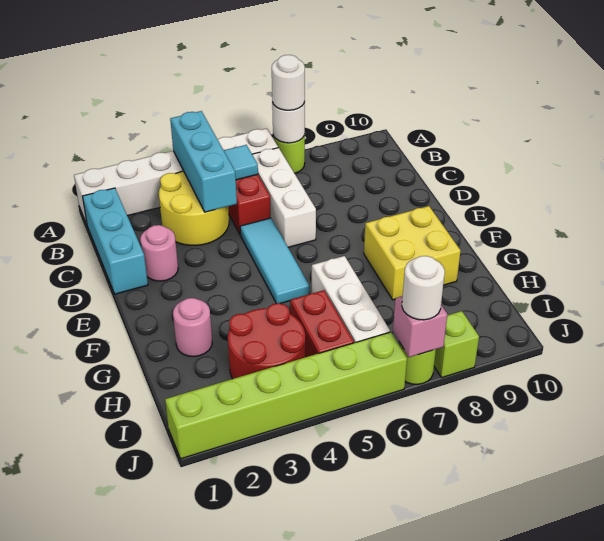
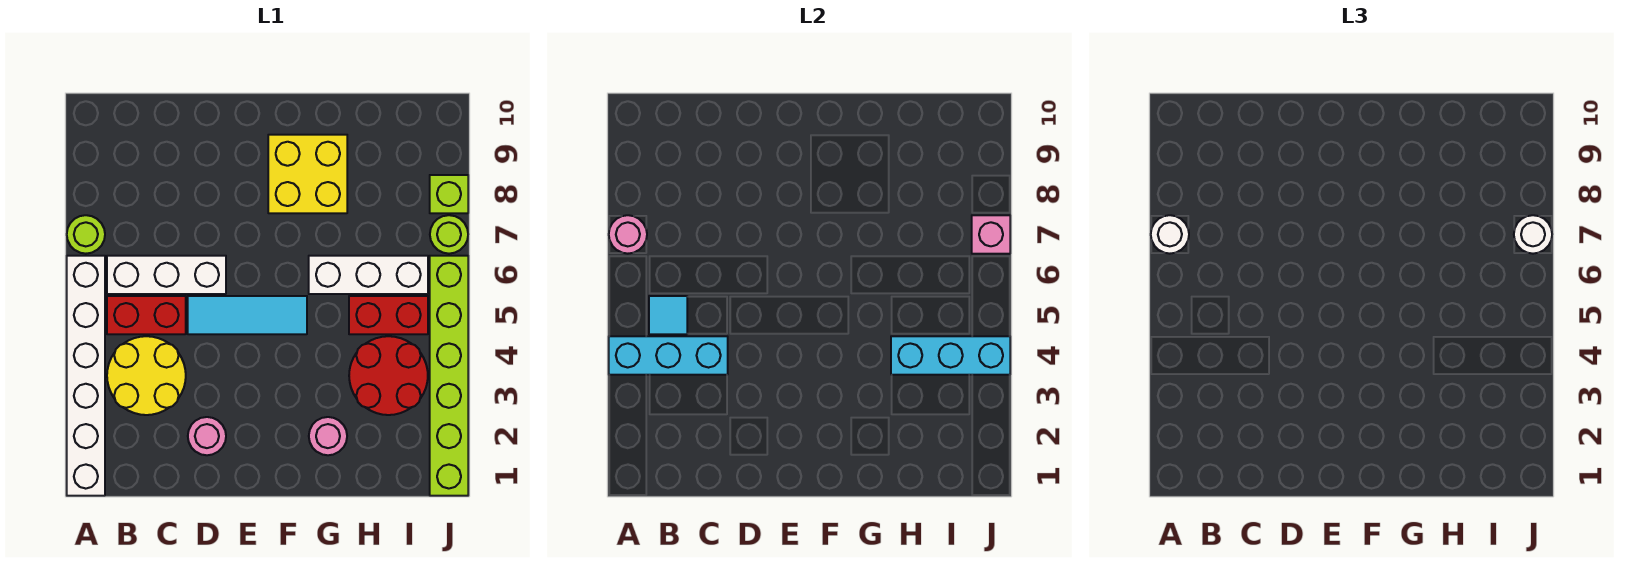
white round brick A7 level 2 -> pink round brick A7 level 2
cyan brick B1:D1 level 1 -> cyan brick H4:J4 level 2

